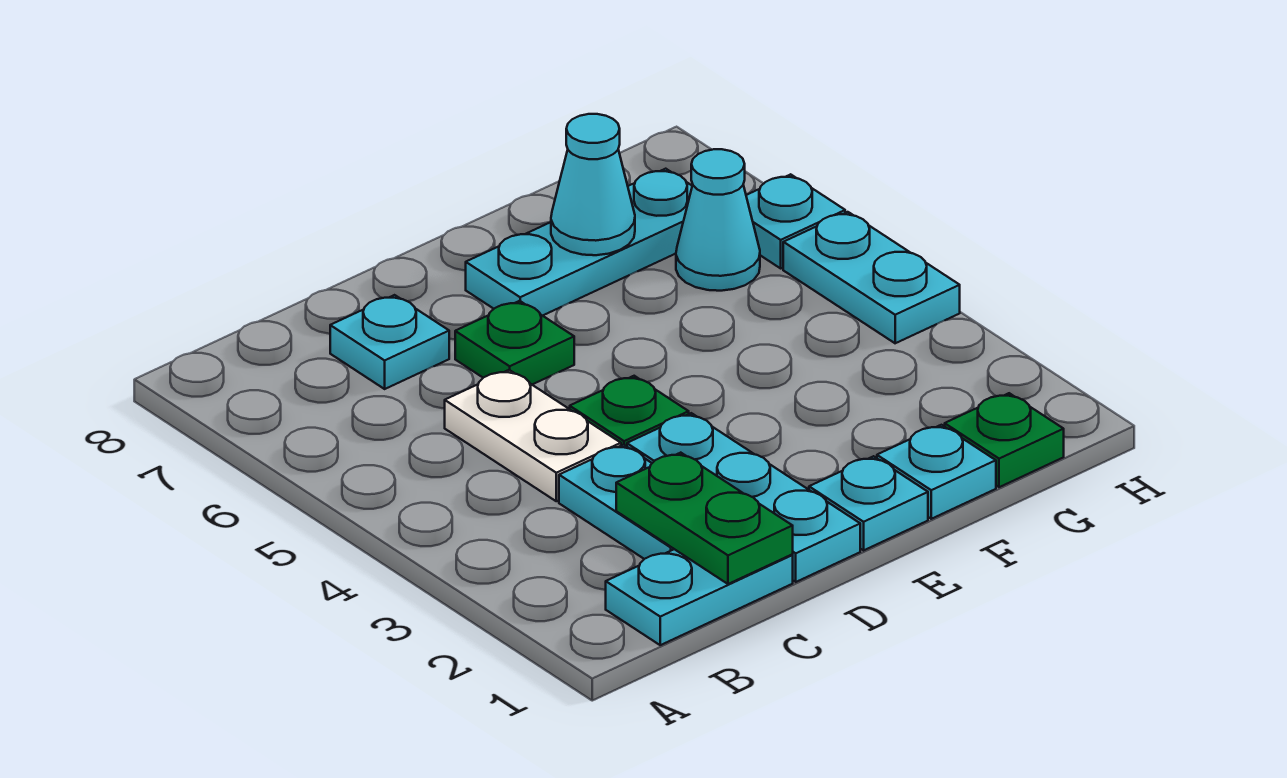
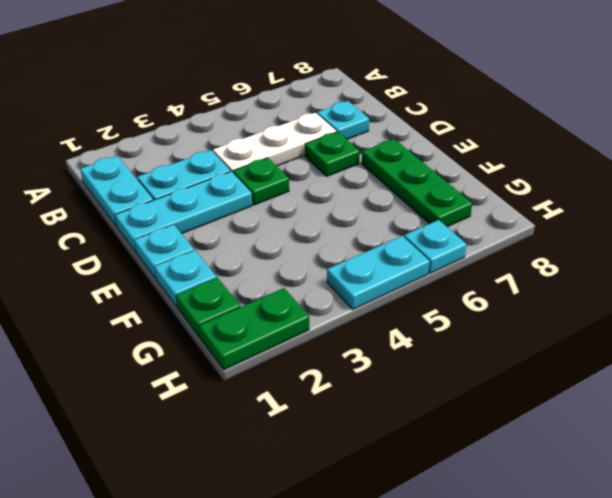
green plate C1:C2 level 2 -> green plate H1:H2 level 1
white plate C4:C5 level 1 -> white plate C4:C6 level 1
cyan plate E7:G7 level 1 -> green plate E7:G7 level 1
cyan cone F7 level 2 -> none
cyan cone G6 level 1 -> none

